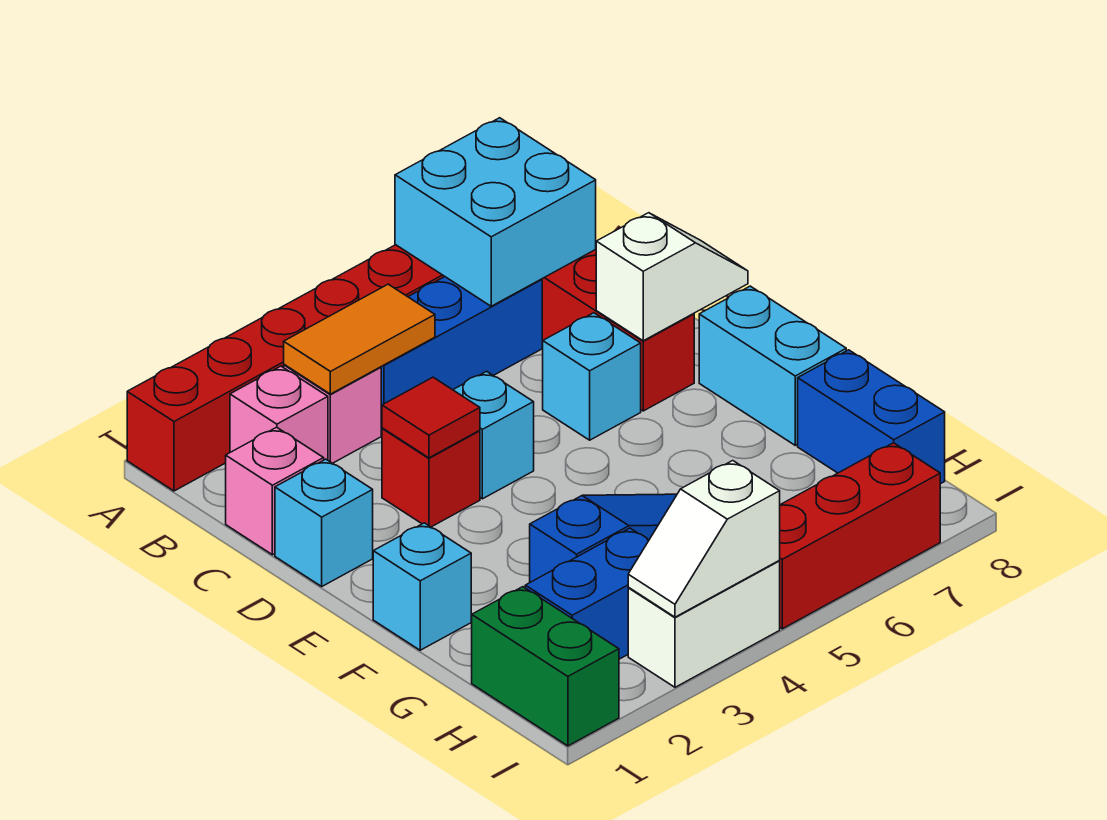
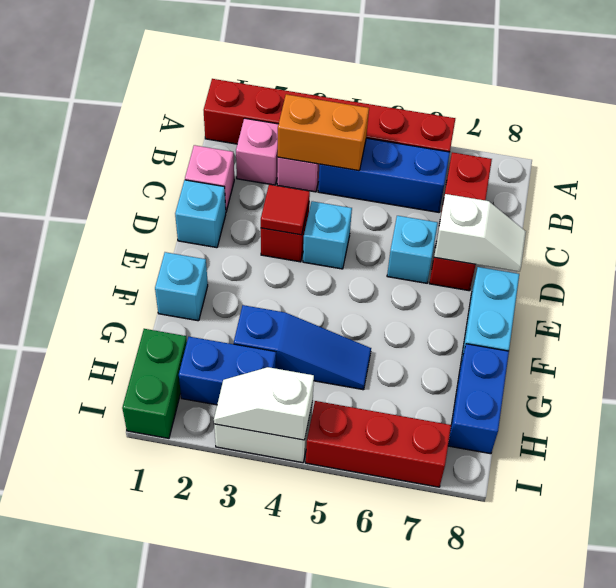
cyan brick A6:B7 level 2 -> none
orange tile B3:B4 level 2 -> orange brick B3:B4 level 2

